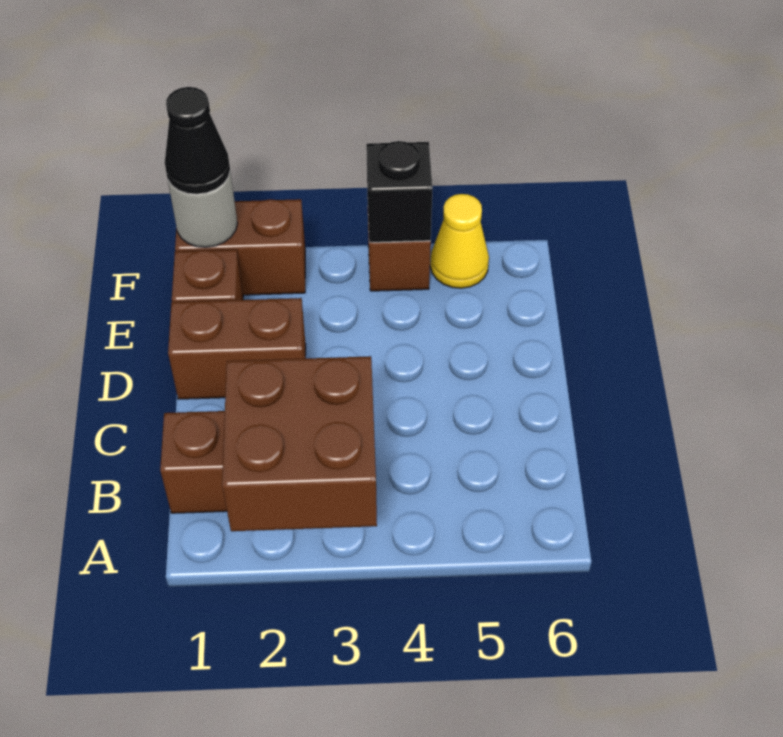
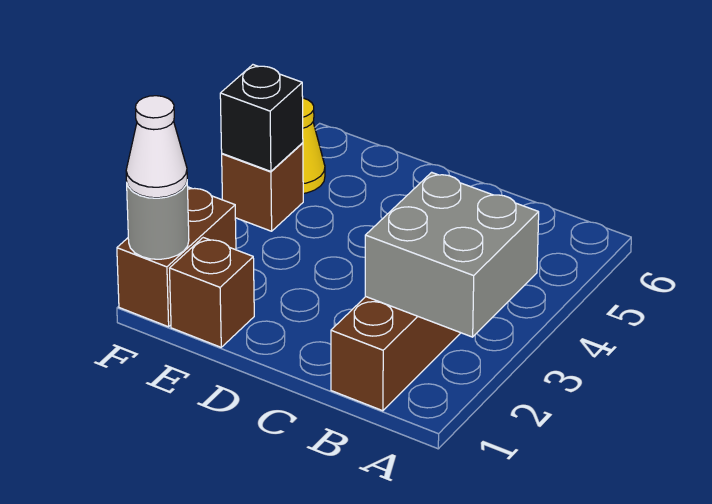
brown brick A2:B3 level 2 -> grey brick A2:B3 level 2
brown brick D1:D2 level 1 -> none
black cone F1 level 3 -> white cone F1 level 3

